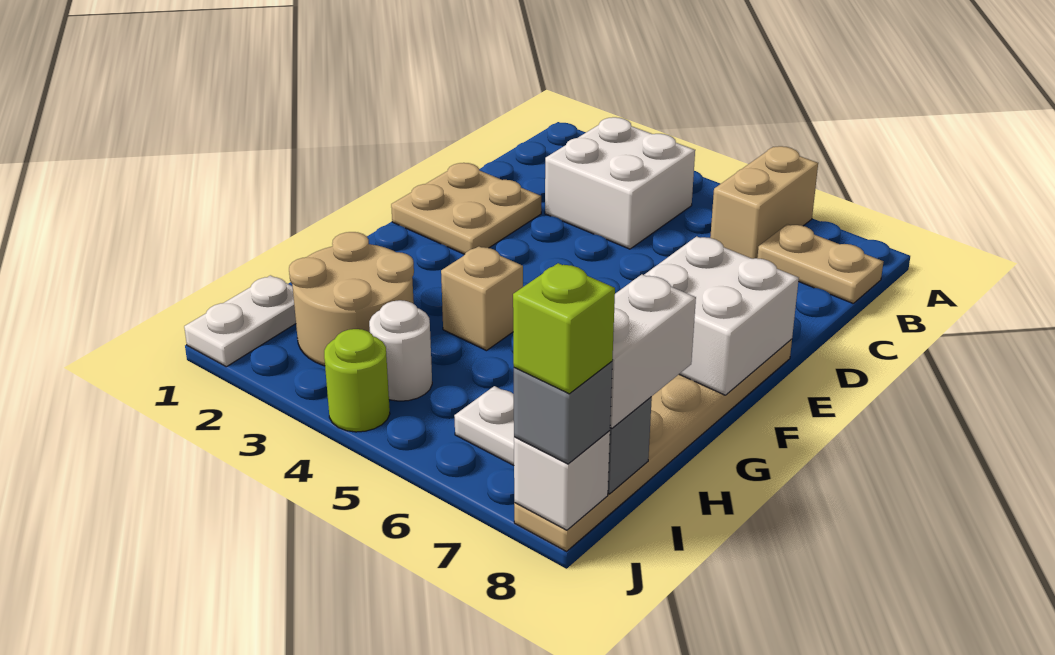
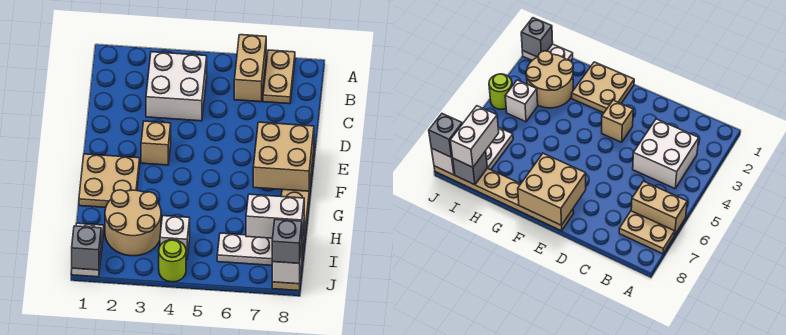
tan plate B7:B8 level 1 -> tan plate A7:B7 level 1
tan plate D1:E2 level 1 -> tan plate F1:G2 level 1
white brick E7:F8 level 2 -> tan brick E7:F8 level 2
tan brick G4 level 1 -> tan brick E3 level 1
white brick H8:I8 level 3 -> white brick I7:I8 level 3
white round brick I4 level 1 -> white brick I4 level 1
none -> grey brick J1 level 2
lime brick J8 level 4 -> none

